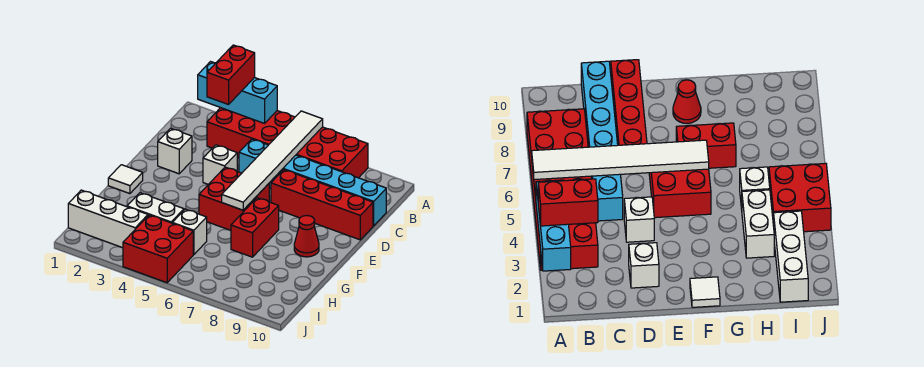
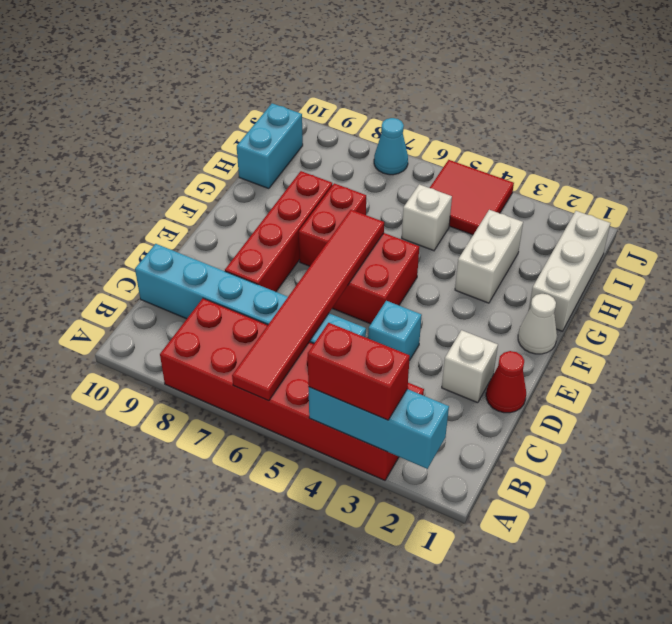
red brick A3:B3 level 3 -> red brick A3:A4 level 3
white tile A6:F6 level 2 -> red tile A6:F6 level 2
white brick D4 level 1 -> cyan brick D4 level 1
red brick D7:D10 level 1 -> red brick D8:G8 level 1
white tile F1 level 1 -> white cone F1 level 1
red cone F9 level 1 -> red cone D1 level 1
white brick H3:H4 level 1 -> white brick G3:H3 level 1
none -> cyan brick H10:I10 level 1
white brick I1:I3 level 1 -> white brick G1:I1 level 1
red brick I4:J5 level 1 -> red tile I4:J5 level 1
none -> cyan cone J7 level 1

